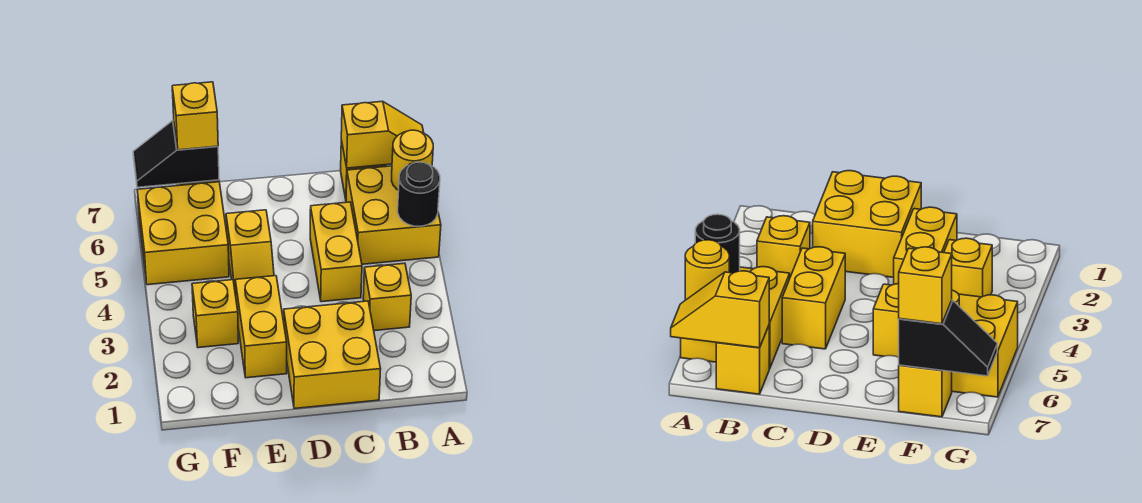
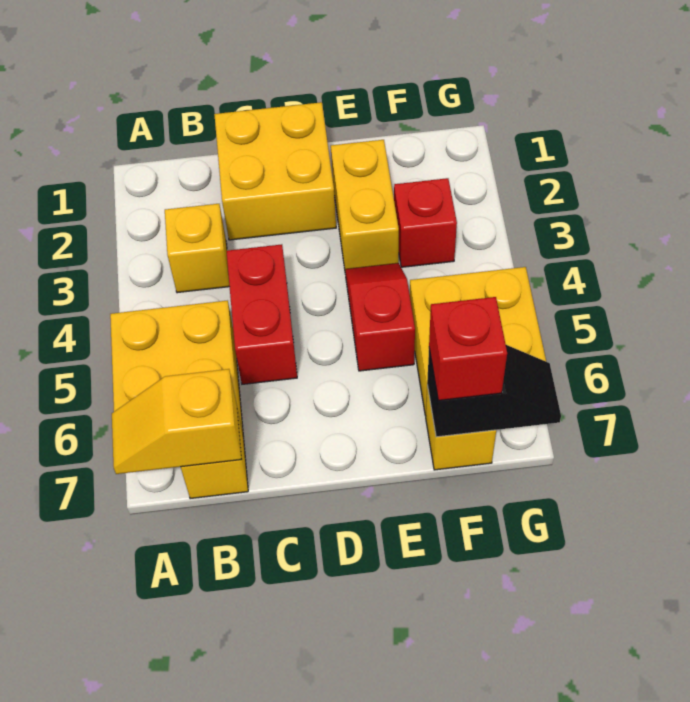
black round brick A5 level 2 -> none
yellow round brick A6 level 2 -> none
yellow brick C4:C5 level 1 -> red brick C4:C5 level 1
yellow slope E4:E5 level 1 top 5 -> red slope E4:E5 level 1 top 5
yellow brick F3 level 1 -> red brick F3 level 1
yellow brick F7 level 3 -> red brick F7 level 3

